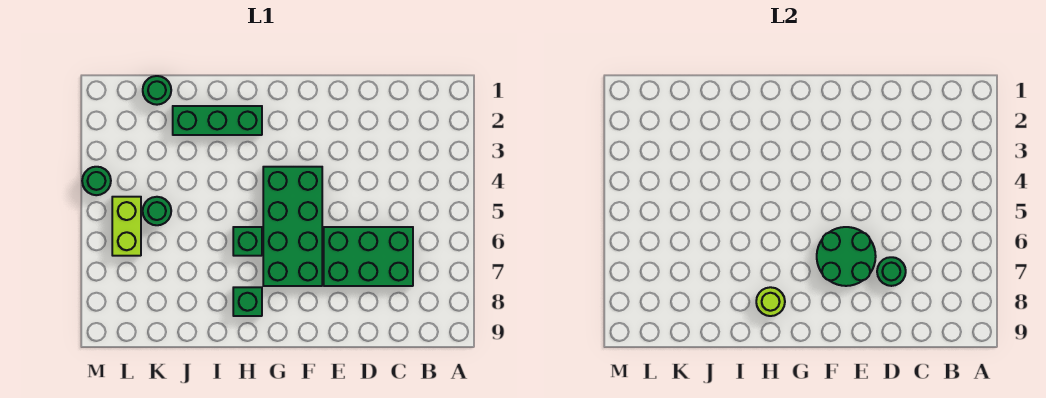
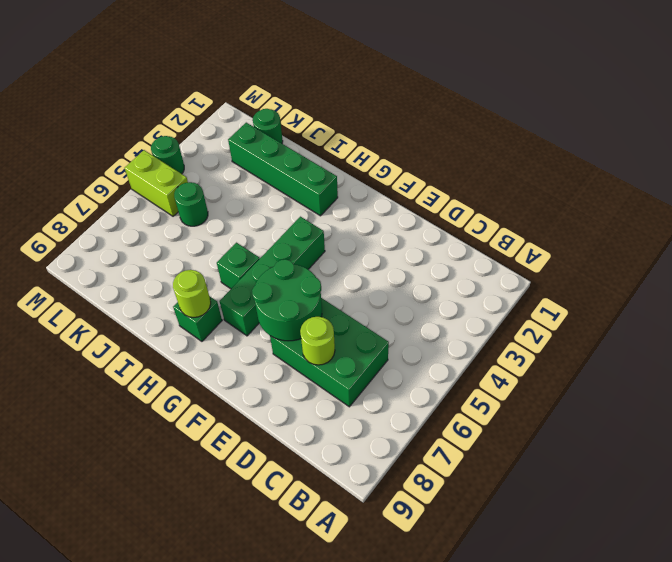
green round brick D7 level 2 -> lime round brick D7 level 2
green brick F4:G7 level 1 -> green brick G4:G7 level 1
green brick H2:J2 level 1 -> green brick H2:K2 level 1
lime brick L5:L6 level 1 -> lime brick L5:M5 level 1

